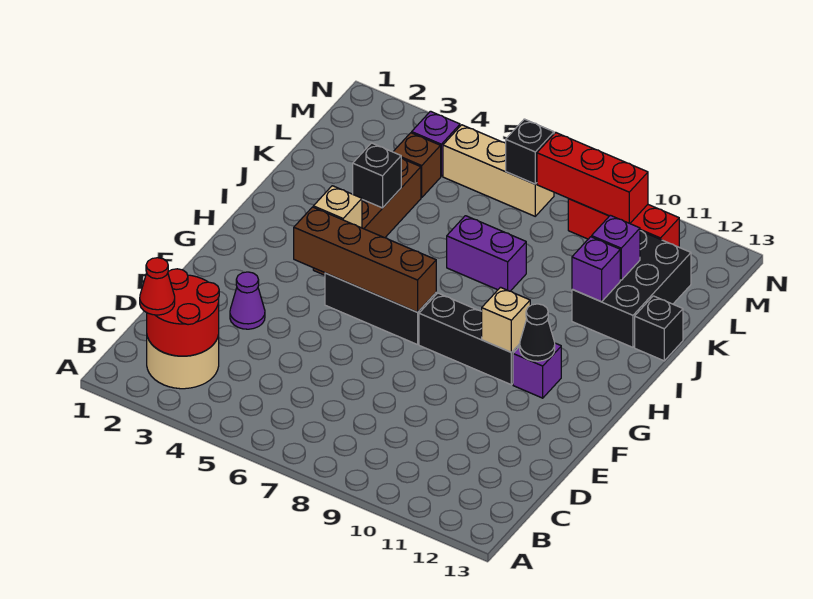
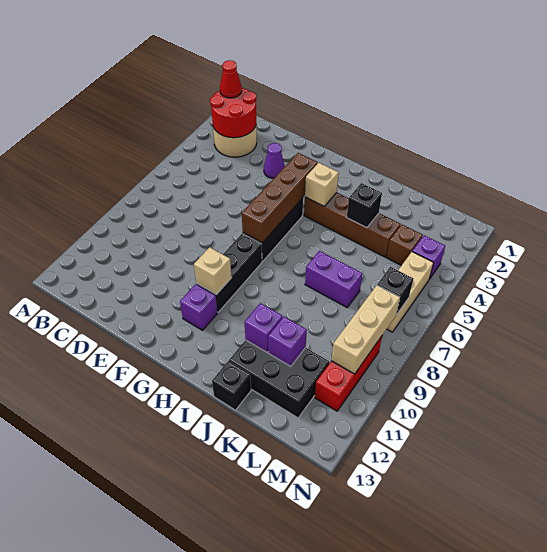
black cone G11 level 2 -> none
purple brick J7:J8 level 1 -> purple brick J7:K7 level 1
red brick M8:M10 level 2 -> tan brick M8:M10 level 2

